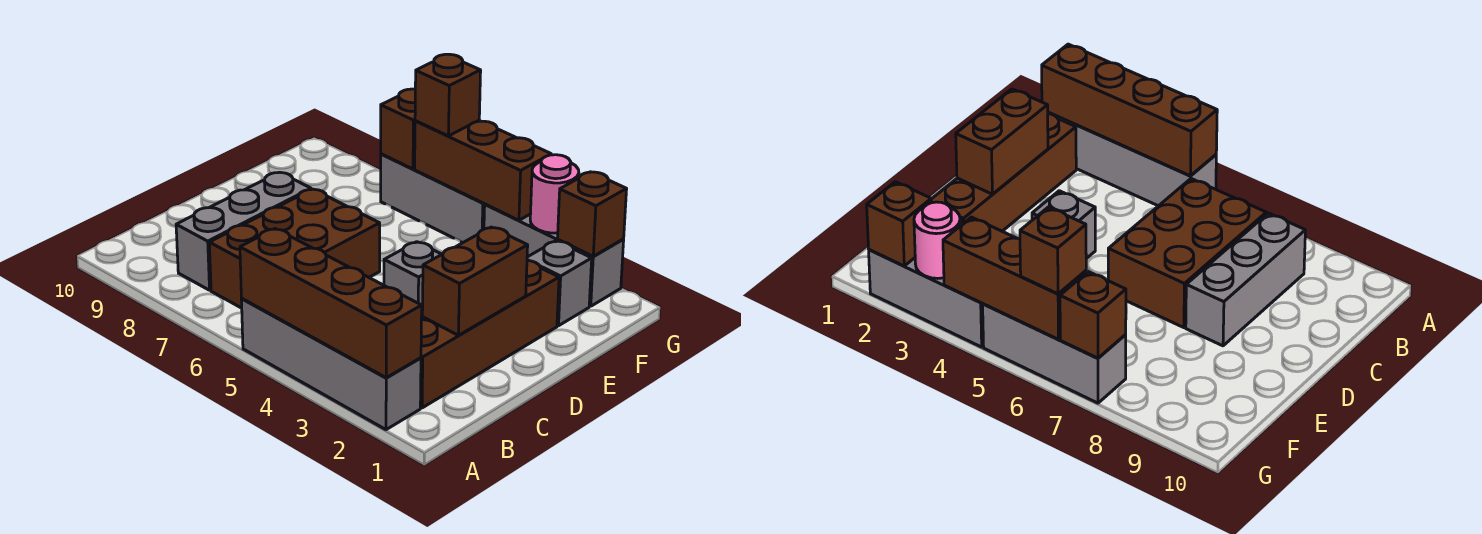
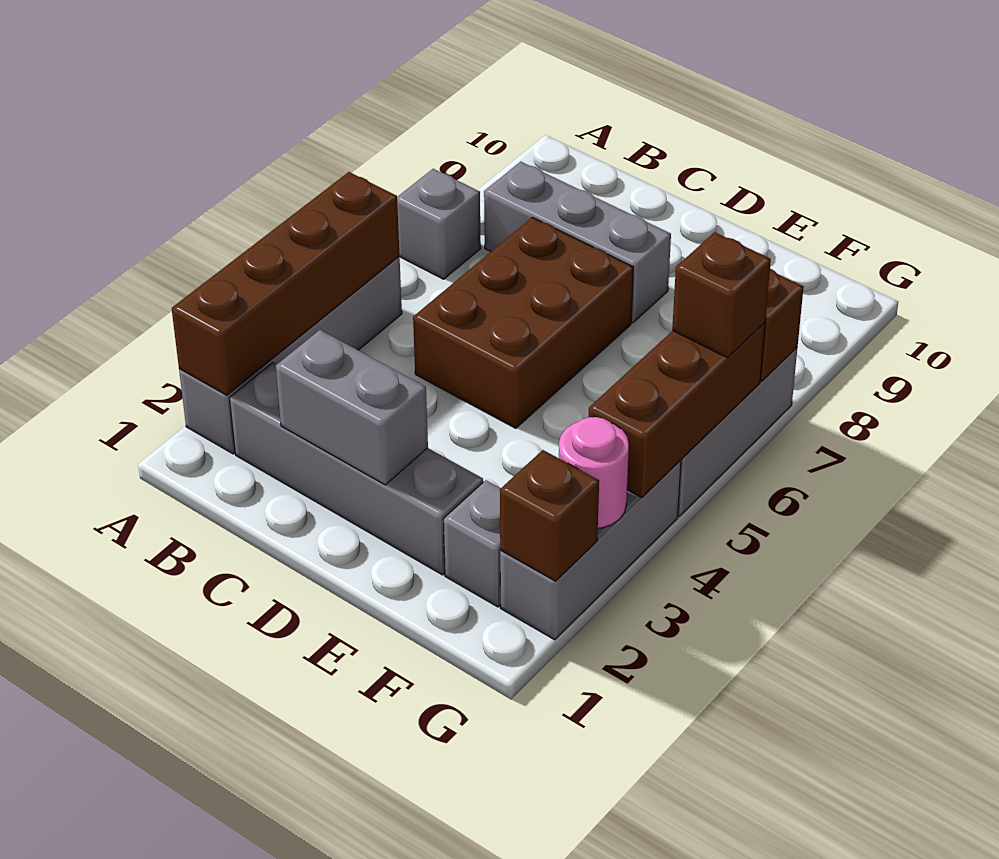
brown brick B2:E2 level 1 -> grey brick B2:E2 level 1
brown brick B6:D7 level 1 -> brown brick C5:D7 level 1
brown brick C2:D2 level 2 -> grey brick C2:D2 level 2
grey brick D4 level 1 -> grey brick A7 level 1

